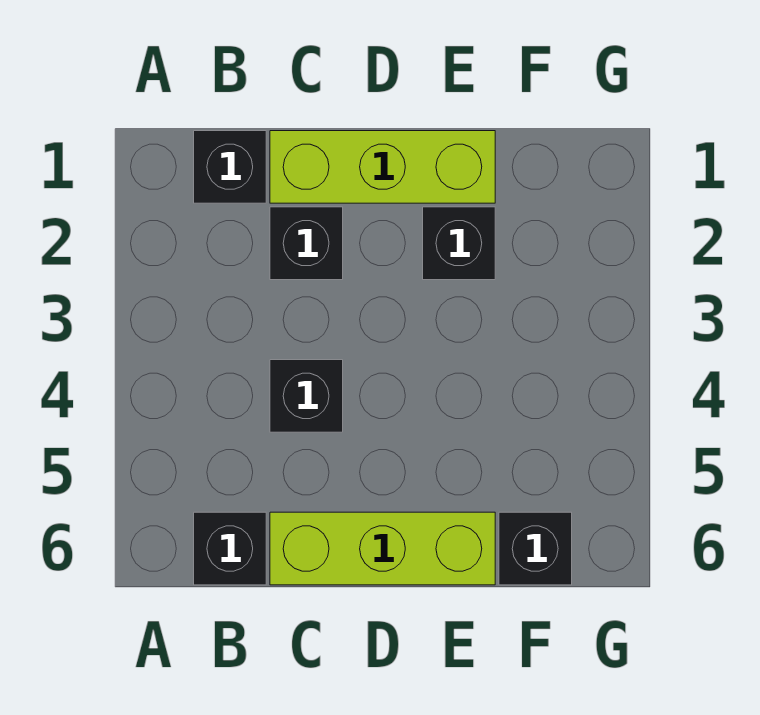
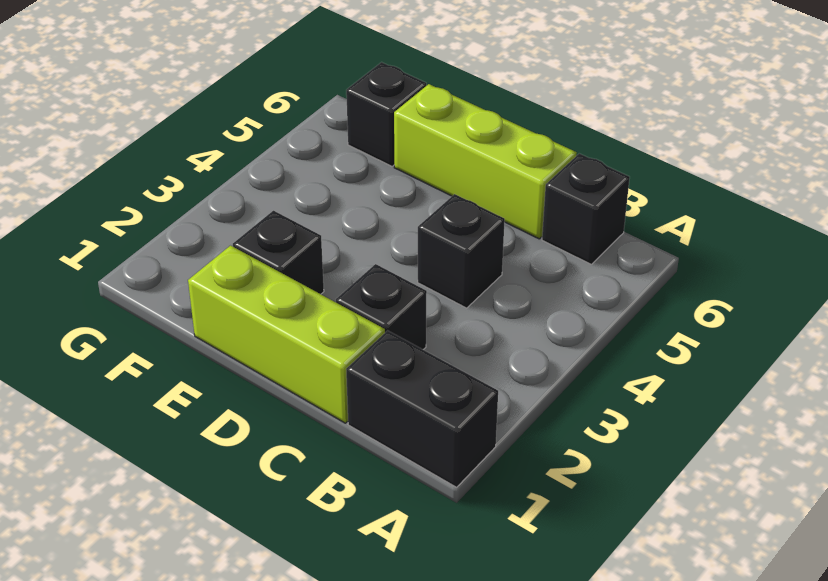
black brick B1 level 1 -> black brick A1:B1 level 1

